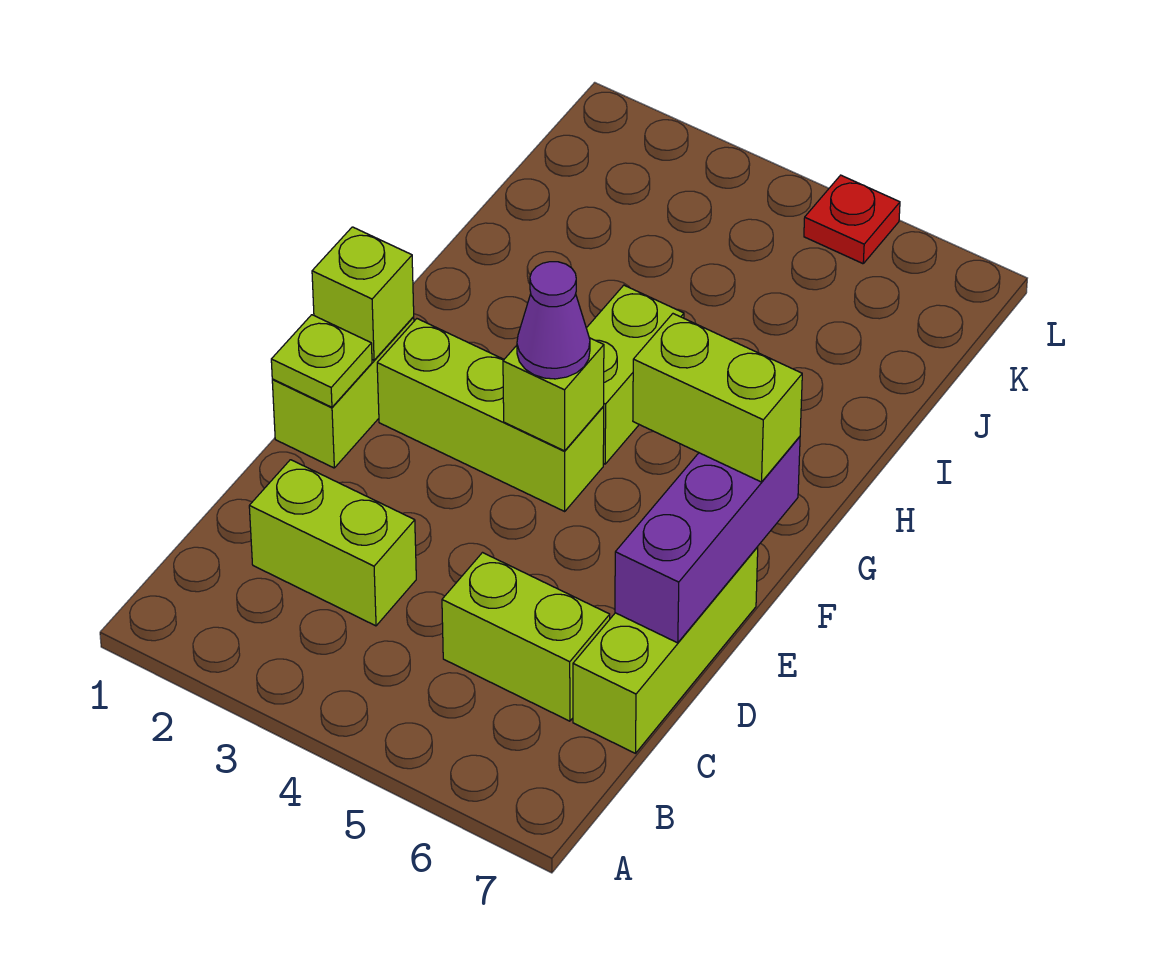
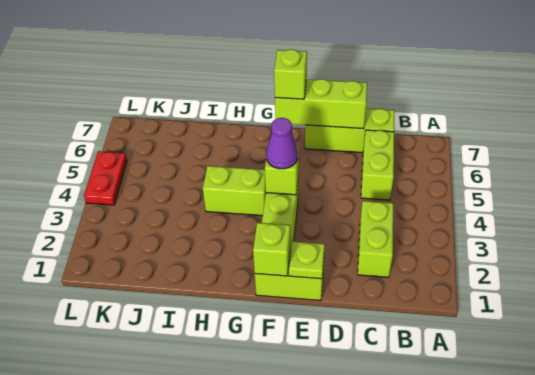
purple brick D7:F7 level 2 -> lime brick D7:F7 level 2
lime brick F6:F7 level 3 -> lime brick F7 level 3
red plate L5 level 1 -> red plate L4:L5 level 1

